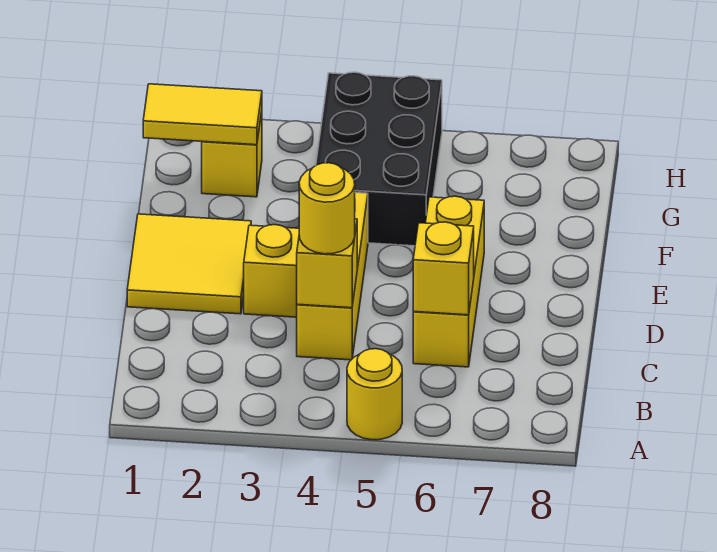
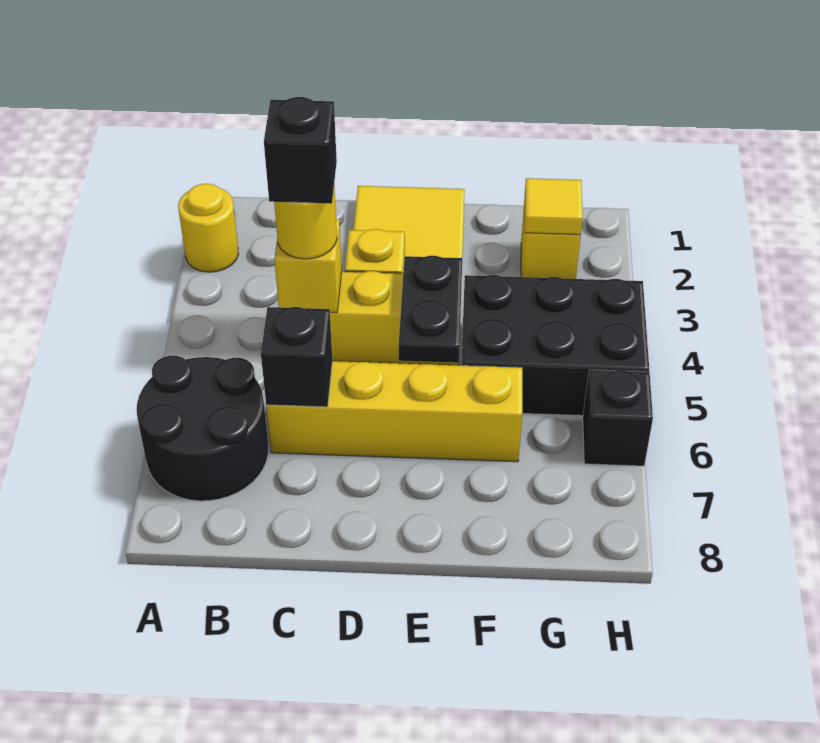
yellow round brick A5 level 1 -> yellow round brick A2 level 1
none -> black round brick A6:B7 level 1
none -> black brick C4 level 4
yellow brick C6:E6 level 1 -> yellow brick C6:F6 level 1
yellow brick C6 level 2 -> black brick C6 level 2
none -> black plate E4:E5 level 2
yellow tile G1:G2 level 2 -> yellow tile G2 level 2
none -> black brick H6 level 1

